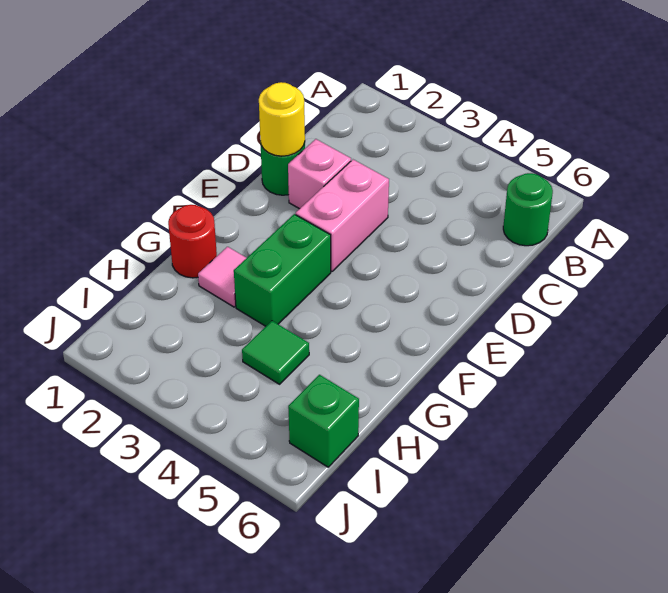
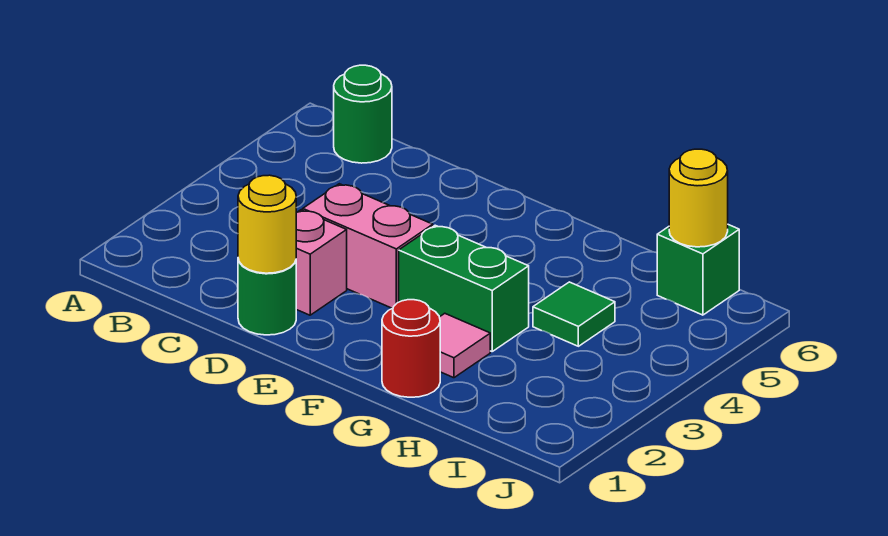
none -> yellow round brick I6 level 2

